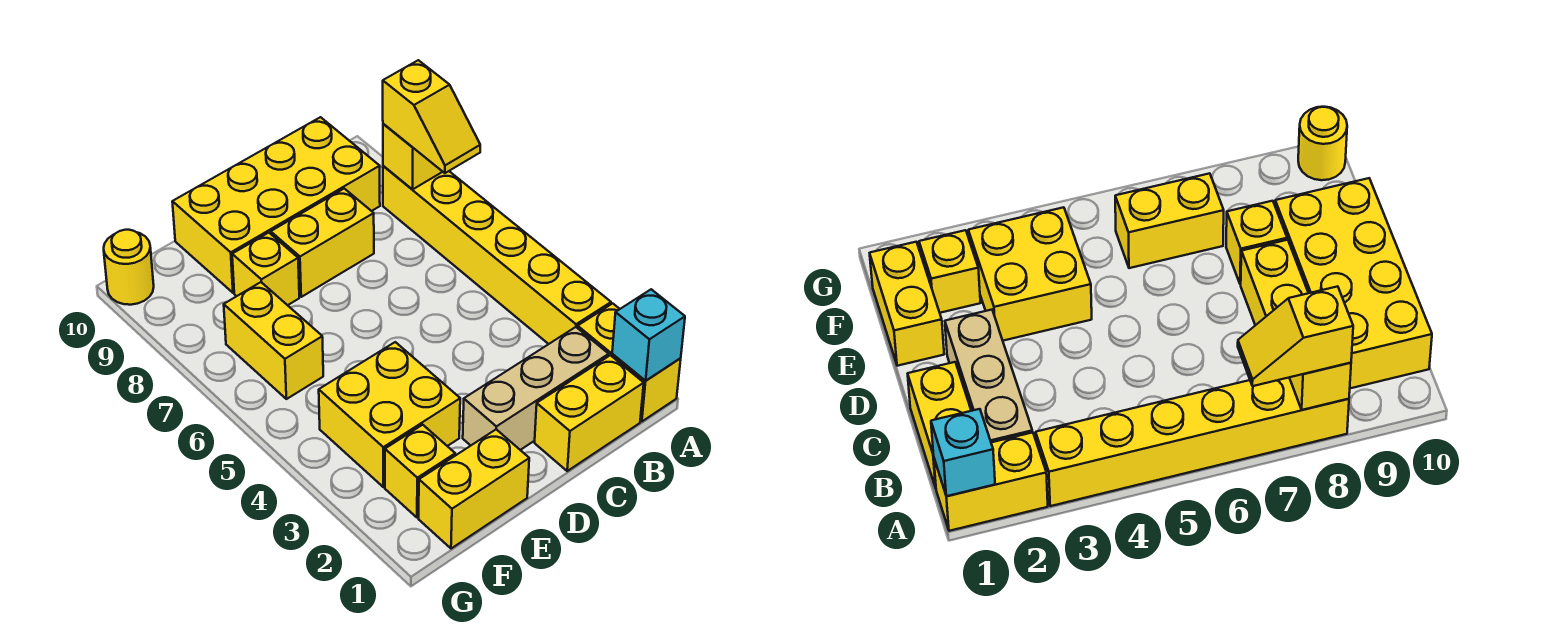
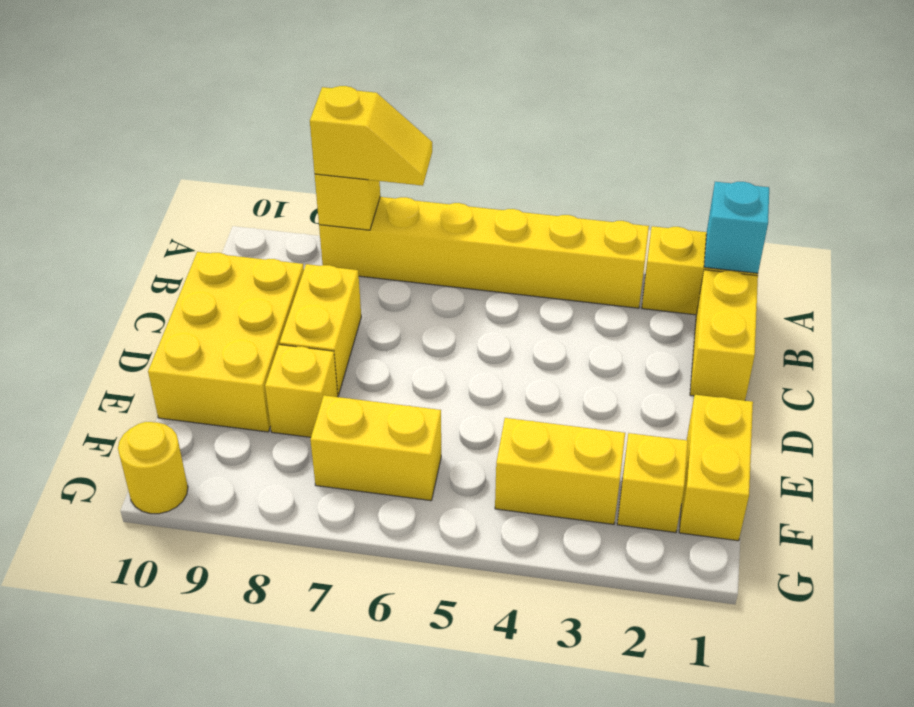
tan brick B2:D2 level 1 -> none
yellow brick B9:E10 level 1 -> yellow brick C9:E10 level 1
yellow brick E3:F4 level 1 -> yellow brick F3:F4 level 1

